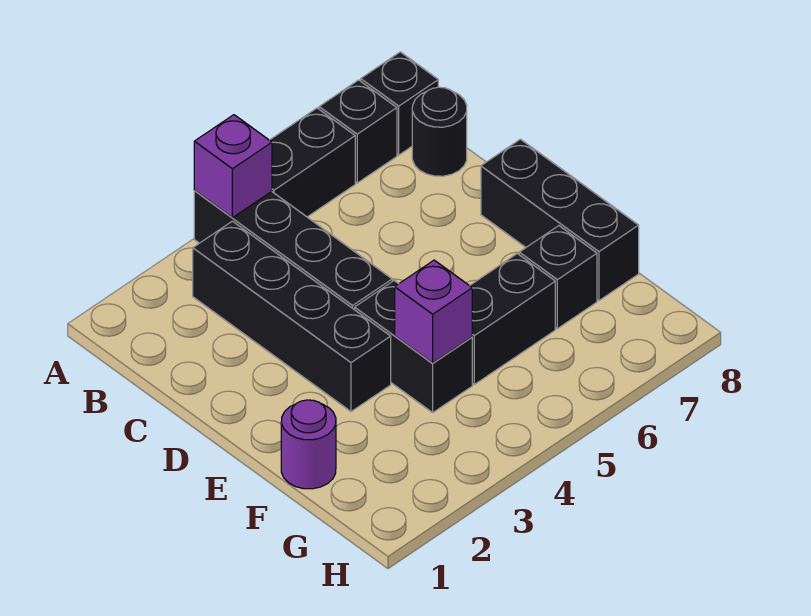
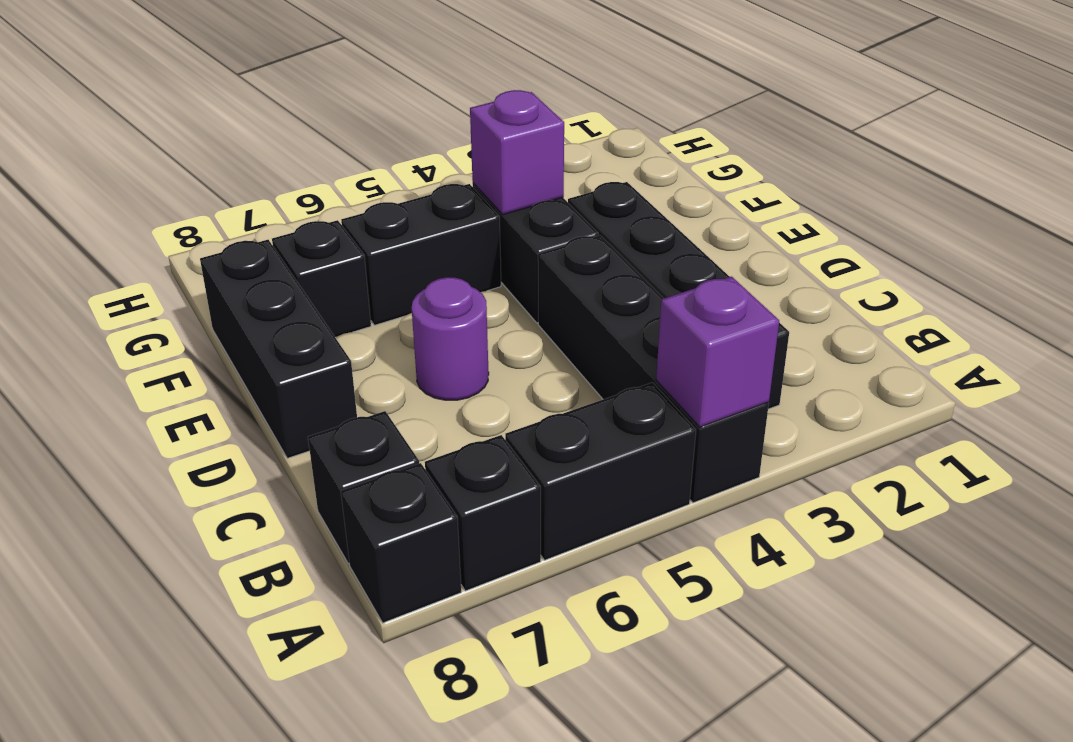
black round brick B8 level 1 -> black brick B8 level 1
purple round brick F1 level 1 -> purple round brick D6 level 1

